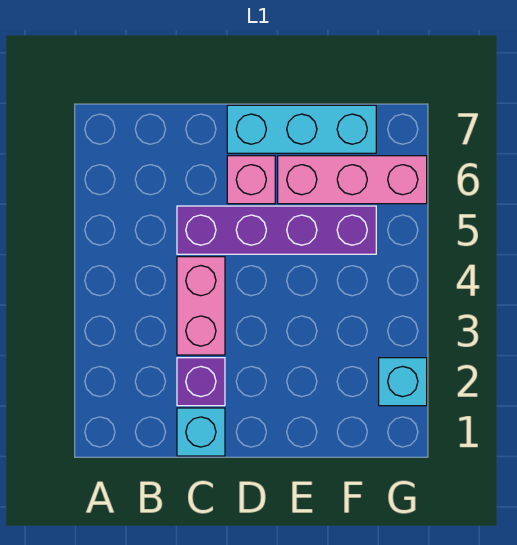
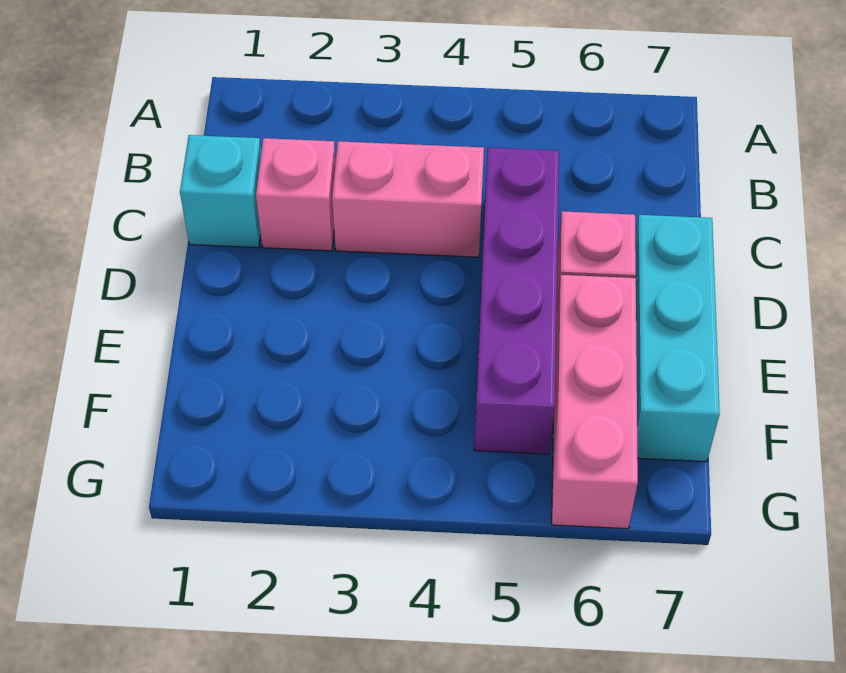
purple brick C2 level 1 -> pink brick C2 level 1
cyan brick G2 level 1 -> none

